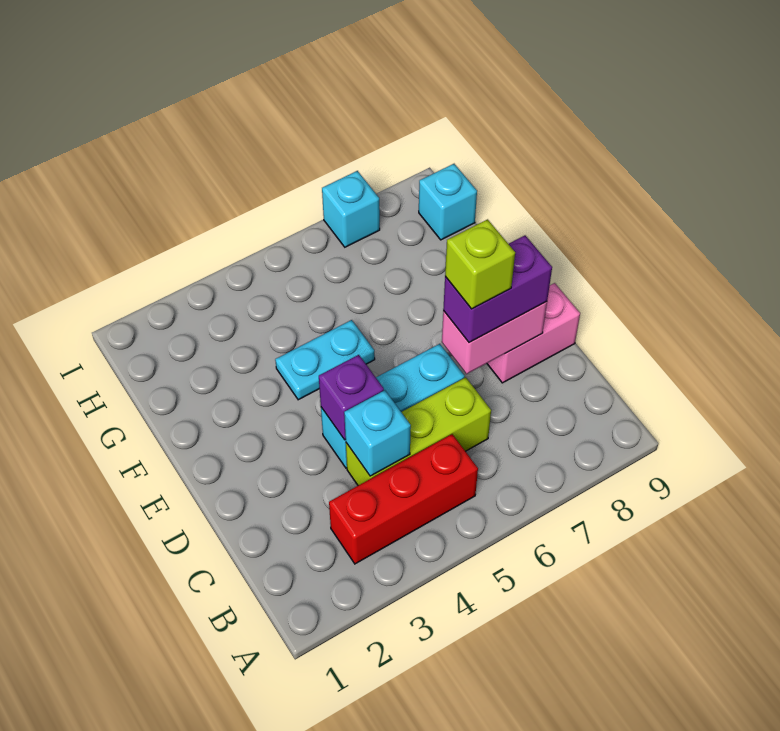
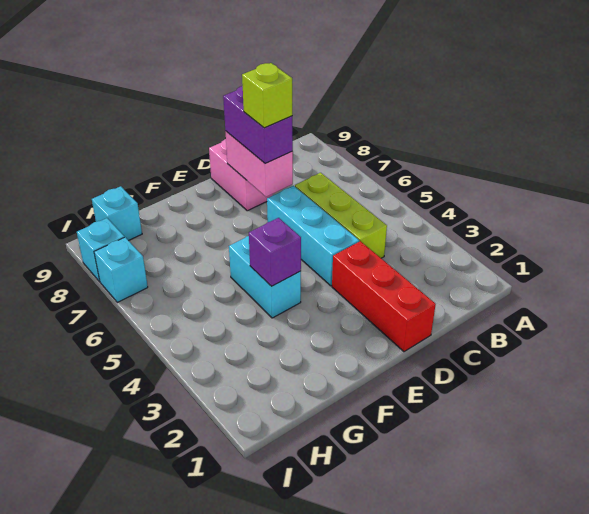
red brick B3:B5 level 1 -> red brick D1:D3 level 1
cyan brick C4 level 2 -> cyan brick I8 level 1
purple brick D4 level 2 -> purple brick F4 level 2
cyan plate F4:F5 level 1 -> cyan brick F4:F5 level 1

